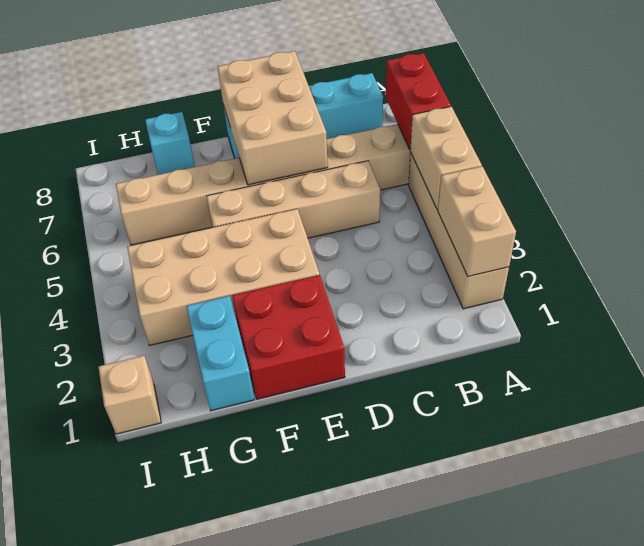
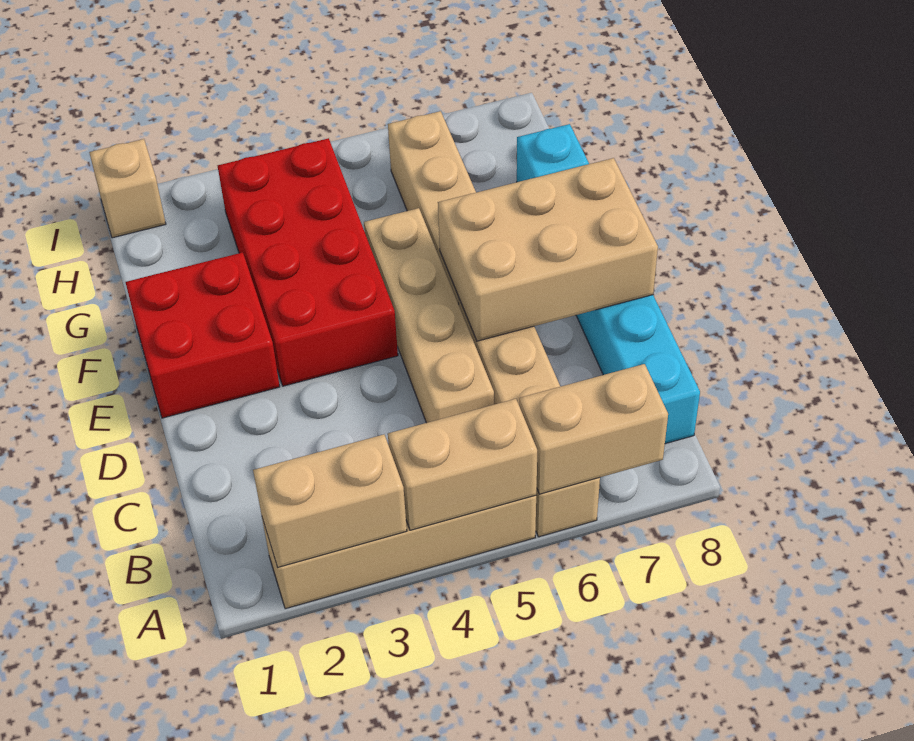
red brick A6:A7 level 2 -> tan brick A6:A7 level 2
tan brick E3:H4 level 1 -> red brick E3:H4 level 1
cyan brick G1:G2 level 1 -> none

